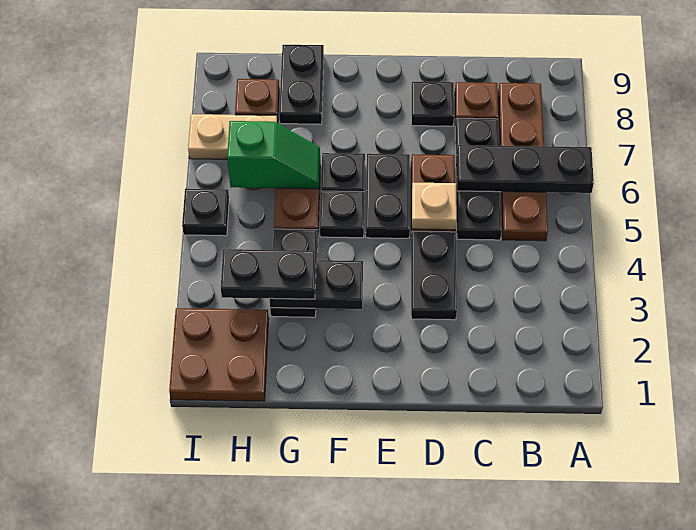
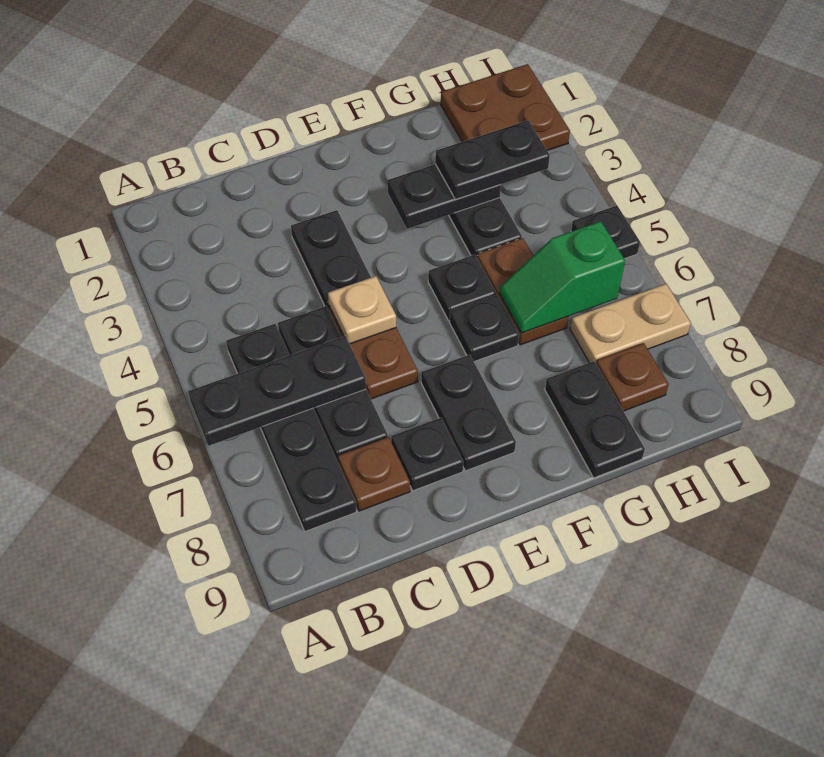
brown plate B5:B8 level 1 -> black plate B5:B8 level 1
black plate E5:E6 level 1 -> black plate E7:E8 level 1

